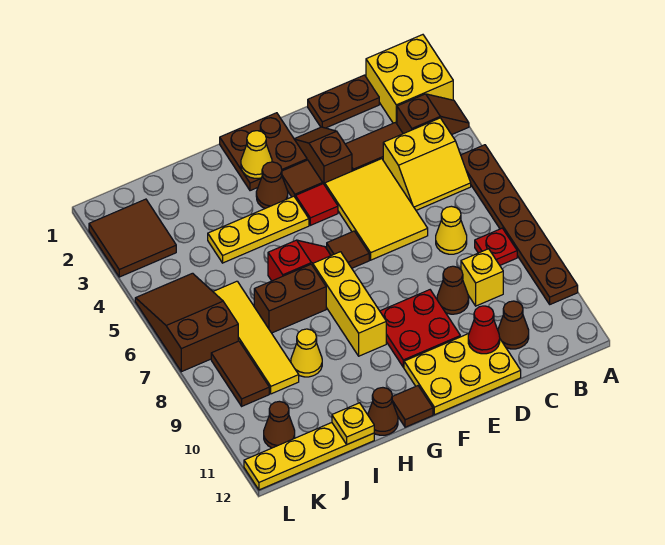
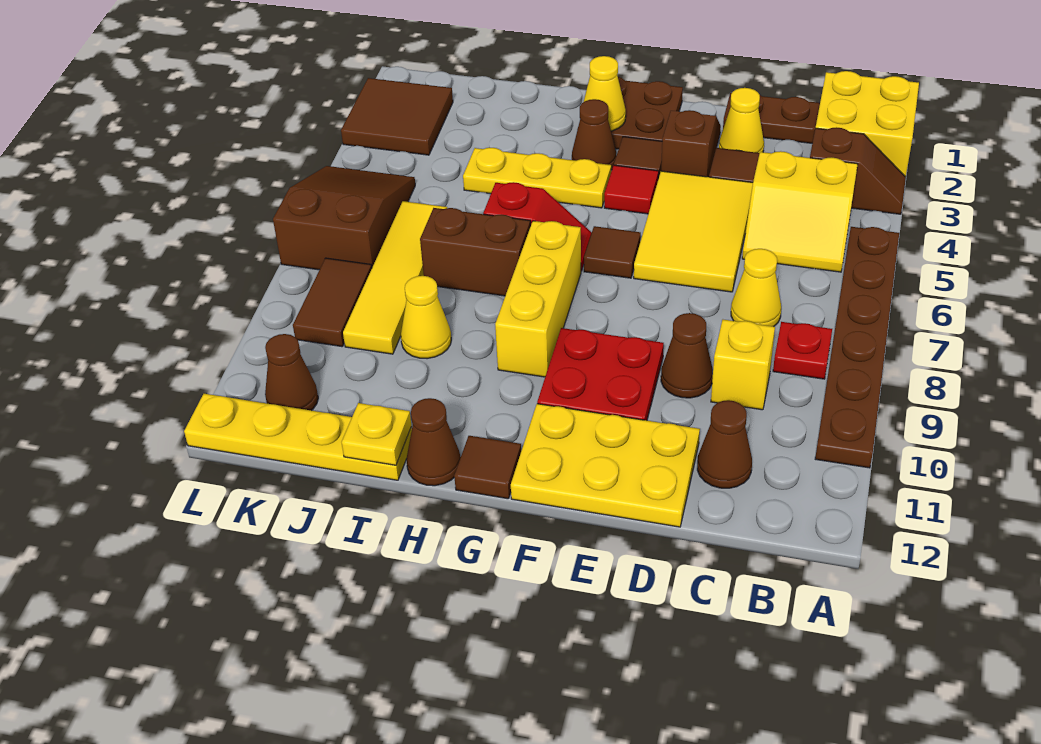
none -> yellow cone D2 level 1
red cone D11 level 2 -> none

